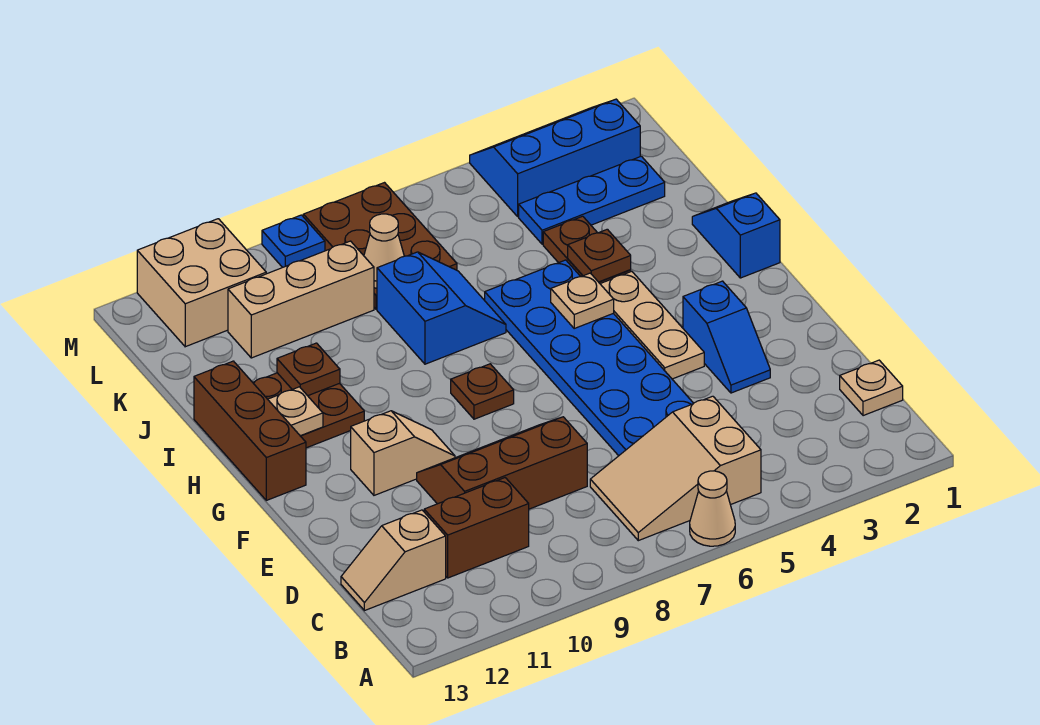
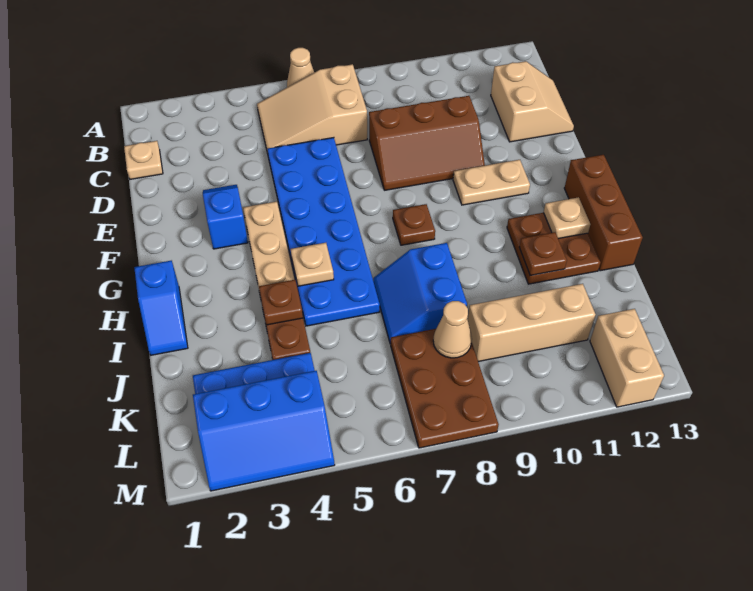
tan slope B5:C7 level 1 top 5 -> tan slope B5:C7 level 1 top 7
brown brick C10:C11 level 1 -> none
tan slope C12:C13 level 1 top 12 -> tan slope C12:D13 level 1 top 12
tan slope F10:F11 level 1 top 11 -> tan plate F10:F11 level 1
tan brick L11:M12 level 1 -> tan brick L12:M12 level 1
blue plate M9 level 1 -> none

